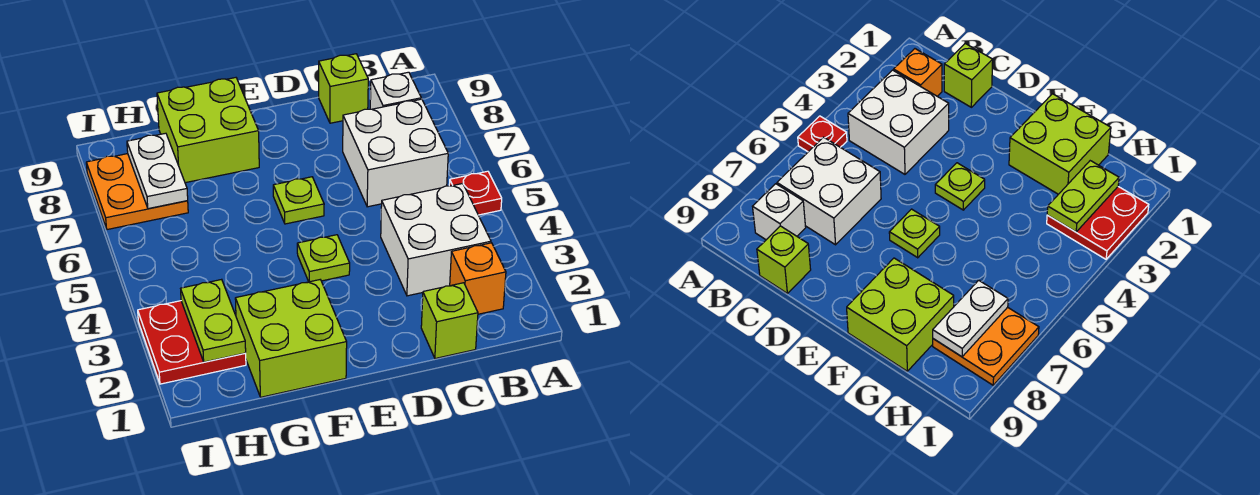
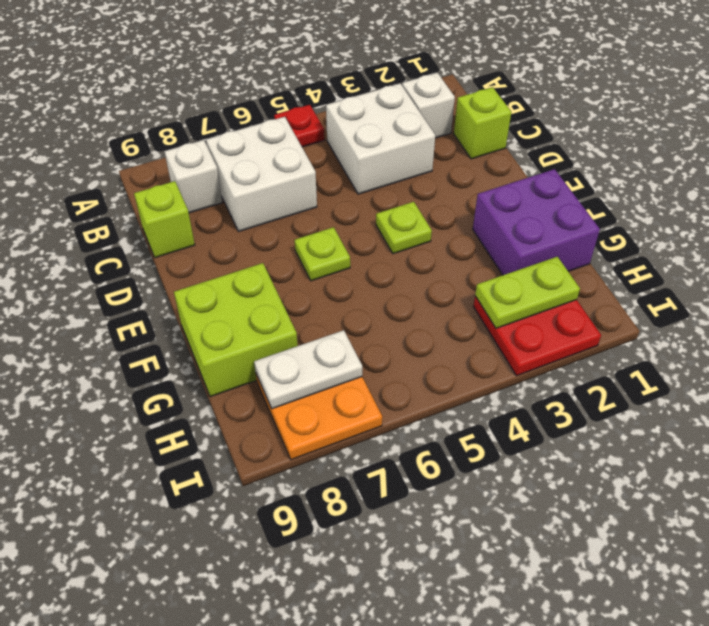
orange brick B2 level 1 -> white brick B2 level 1
lime brick F1:G2 level 1 -> purple brick F1:G2 level 1

